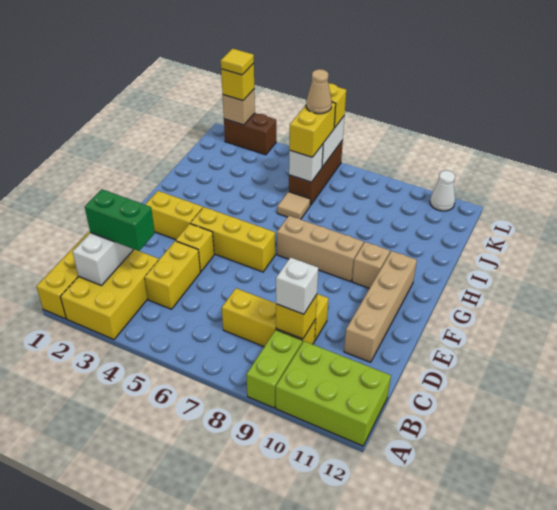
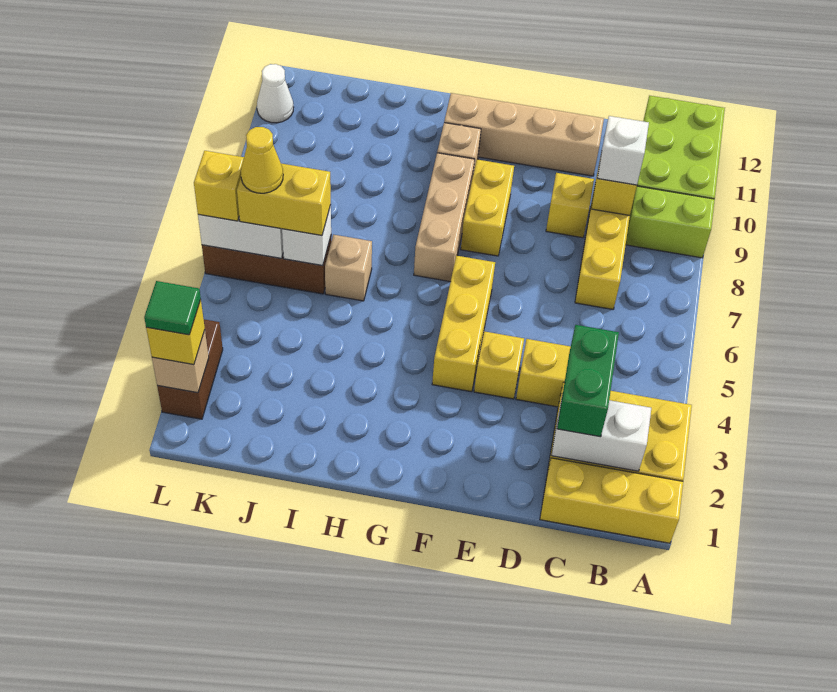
yellow brick F2:F3 level 1 -> yellow brick F8:F9 level 1
tan tile I6 level 1 -> tan brick I6 level 1
tan cone K6 level 4 -> yellow cone K6 level 4
yellow tile L2 level 4 -> green tile L2 level 4

